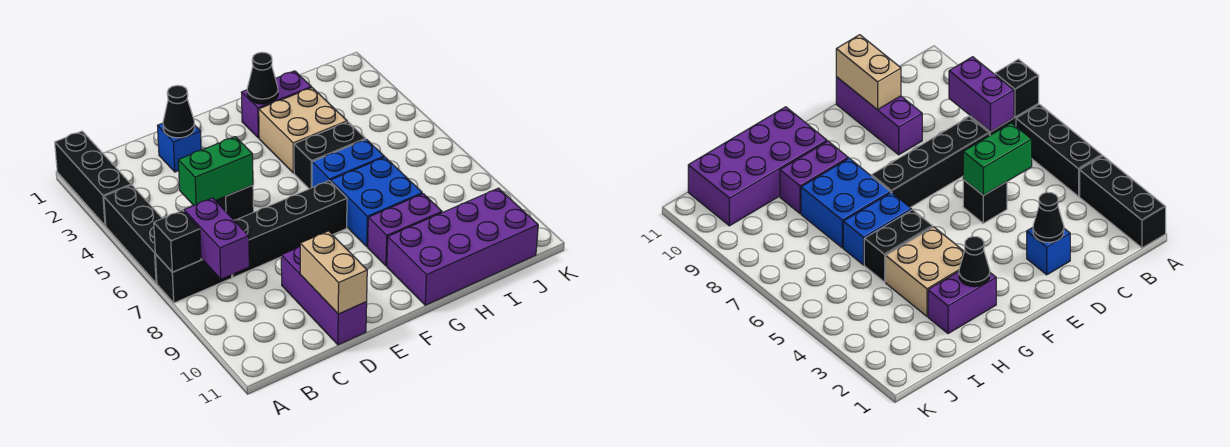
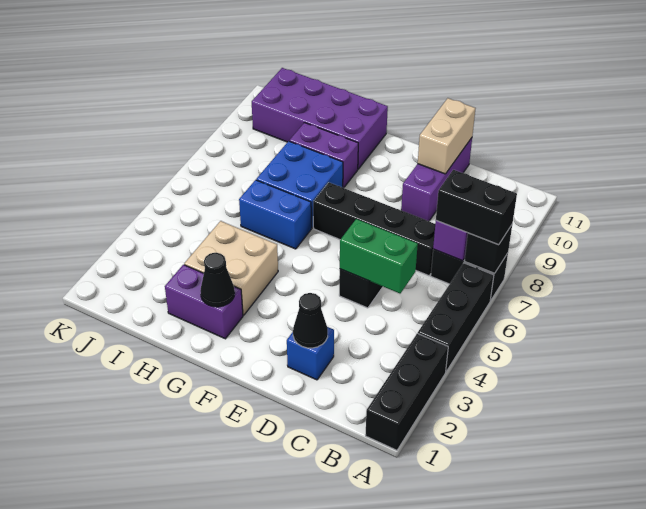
black brick G5:H5 level 1 -> black brick A7:B7 level 3

